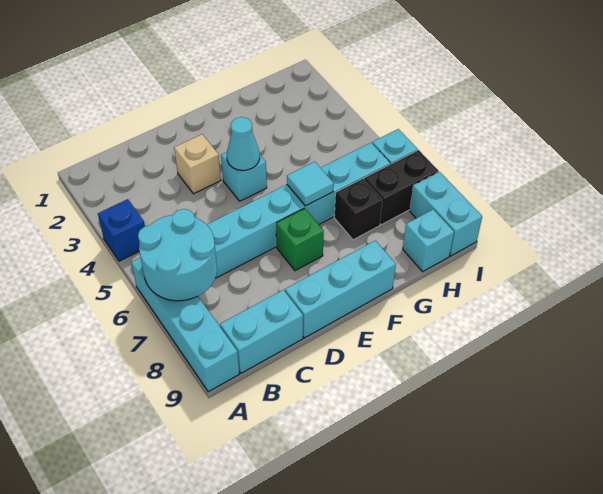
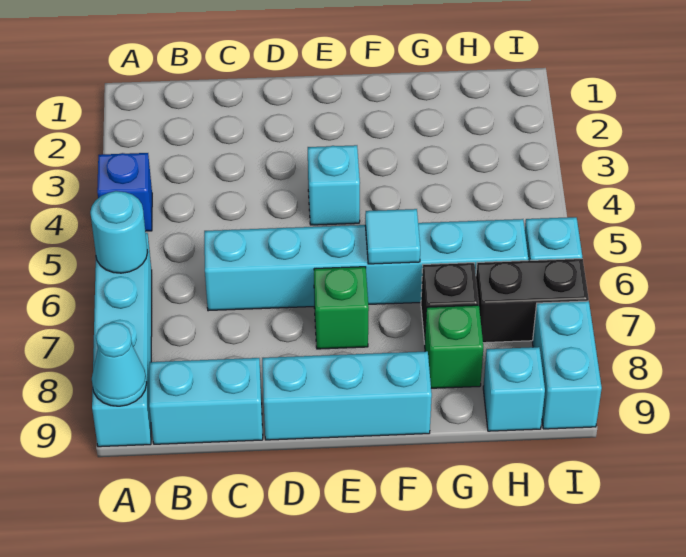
cyan round brick A6:B7 level 2 -> cyan round brick A6 level 2
tan brick D3 level 1 -> none
cyan cone E4 level 2 -> cyan cone A9 level 2
none -> green brick G8 level 1

